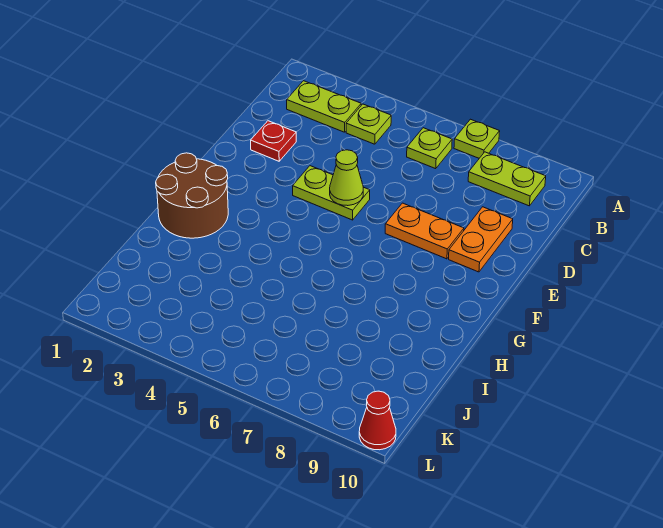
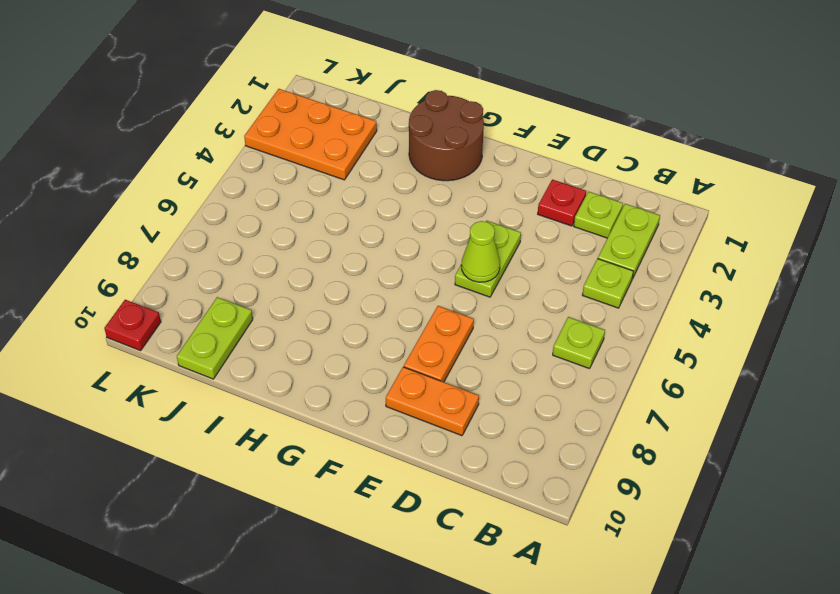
lime plate A7 level 1 -> lime plate C2 level 1
lime plate B8:B9 level 1 -> lime plate J9:J10 level 1
none -> orange plate J2:L3 level 1
red cone L10 level 1 -> red plate L10 level 1

